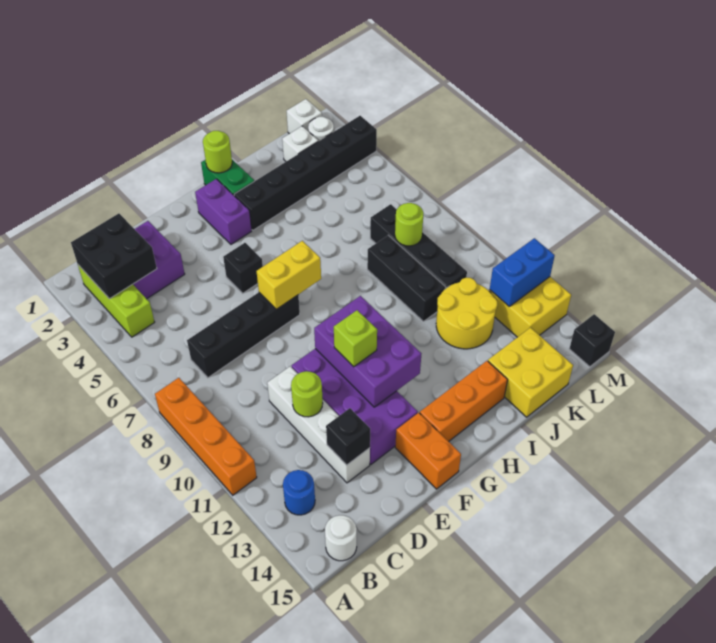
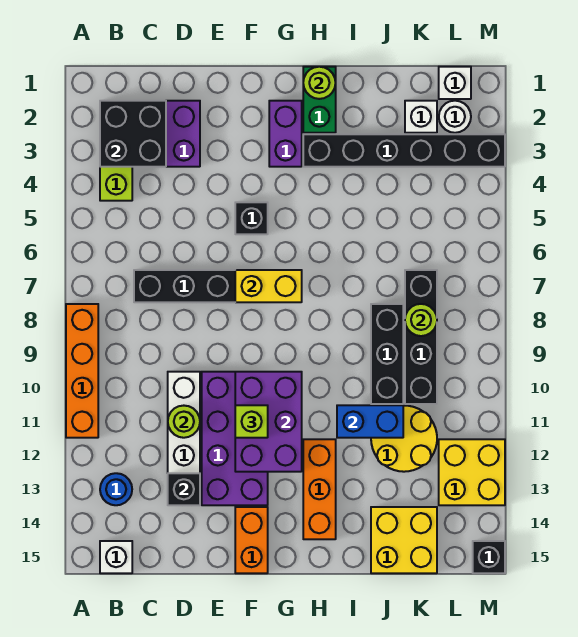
white round brick B15 level 1 -> white brick B15 level 1
orange brick G14:I14 level 1 -> orange brick H12:H14 level 1
blue brick L12:M12 level 2 -> blue brick I11:J11 level 2

